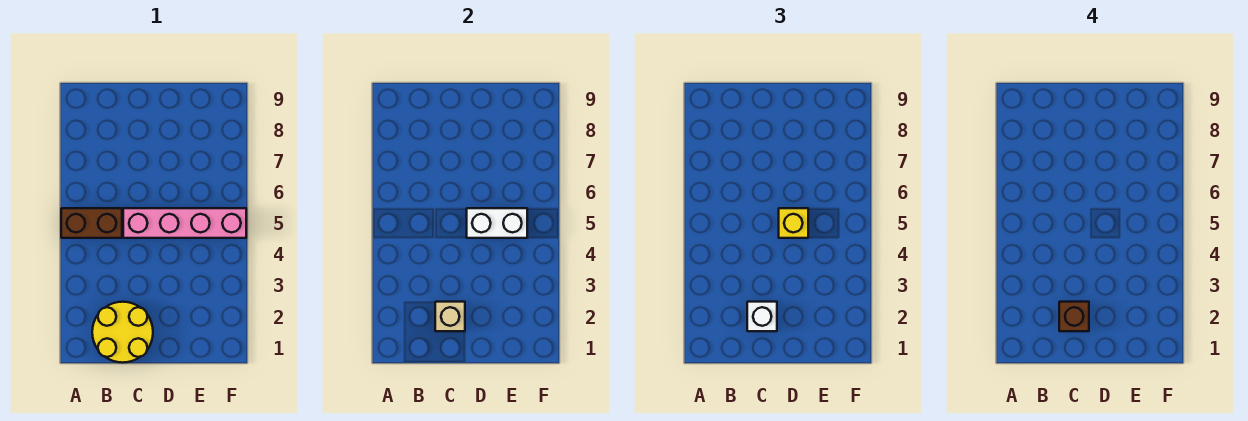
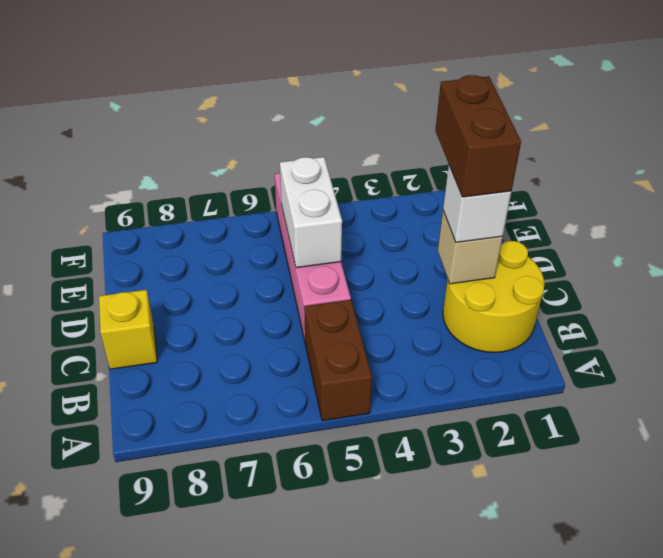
brown brick C2 level 4 -> brown brick C2:D2 level 4
yellow brick D5 level 3 -> yellow brick C9 level 1

